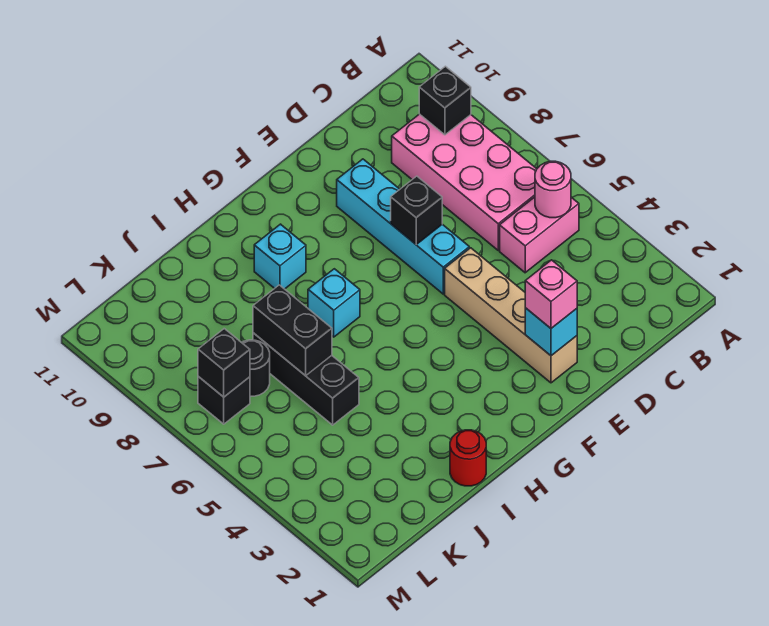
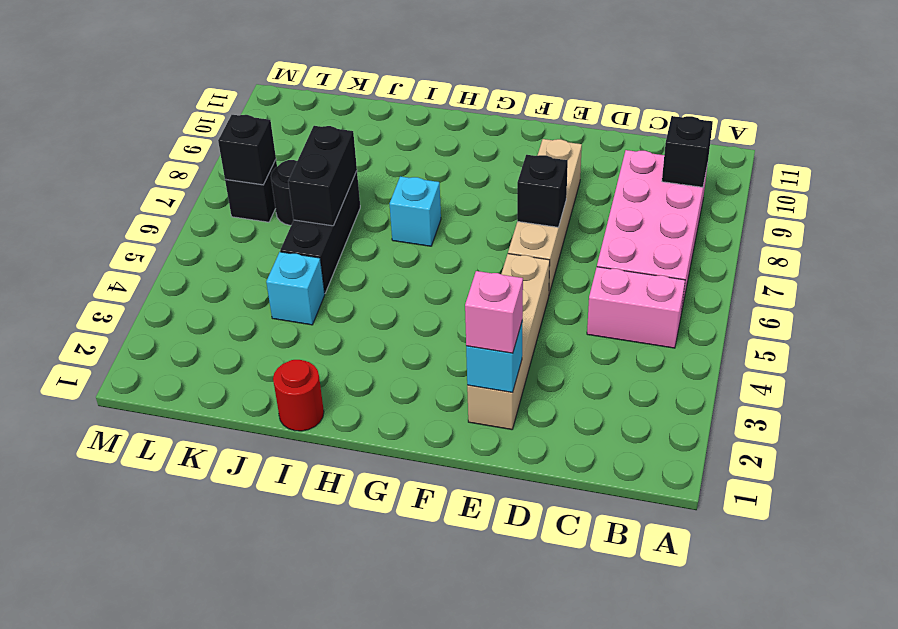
pink round brick B5 level 2 -> none
cyan brick E6:E9 level 1 -> tan brick E6:E9 level 1
cyan brick H9 level 1 -> cyan brick J4 level 1

